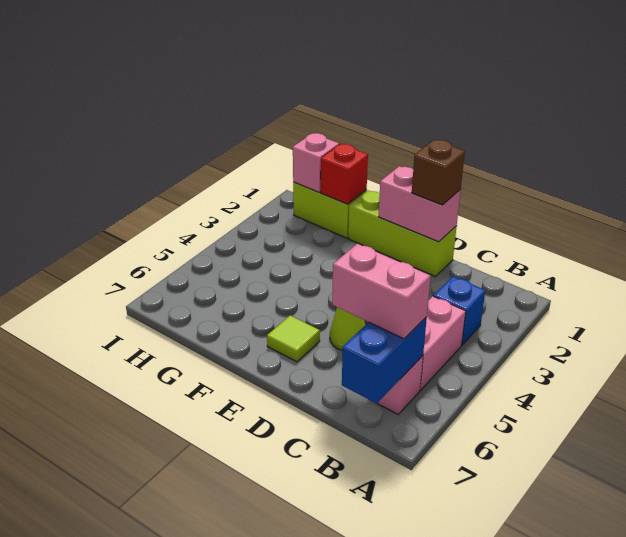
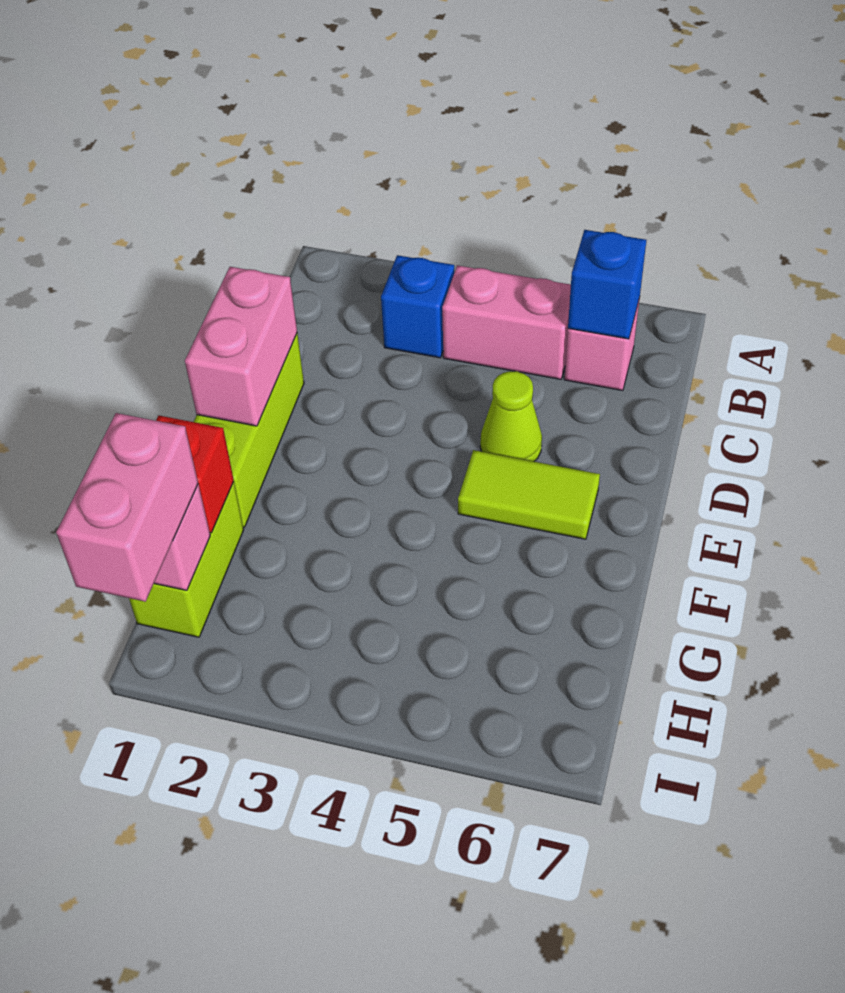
blue brick B6:B7 level 2 -> blue brick B6 level 2
pink brick B6:C6 level 3 -> pink brick H1:I1 level 3
brown brick D1 level 3 -> none
lime tile E6 level 1 -> lime tile E5:E6 level 1

